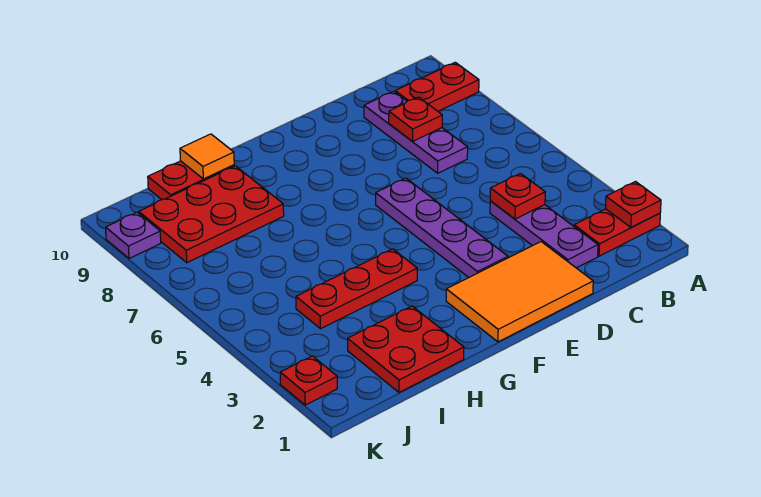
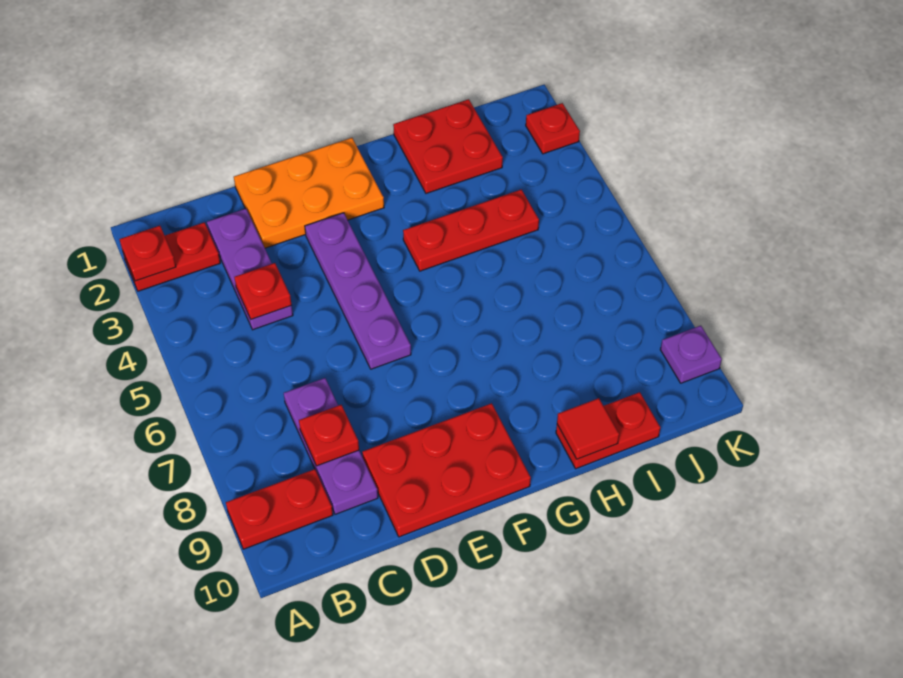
orange tile D1:F2 level 1 -> orange plate D1:F2 level 1
red plate H8:J9 level 1 -> red plate D9:F10 level 1
orange tile H10 level 2 -> red tile H10 level 2

